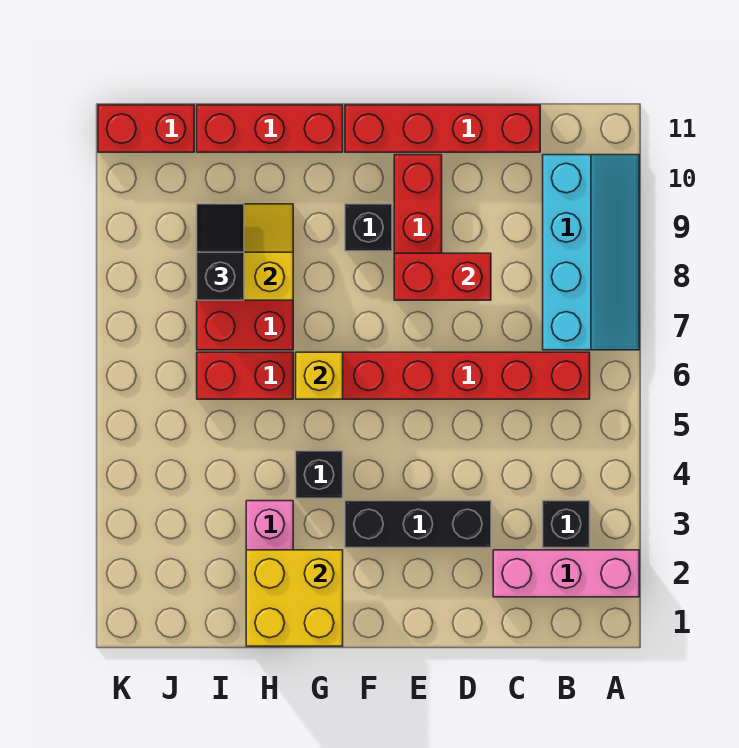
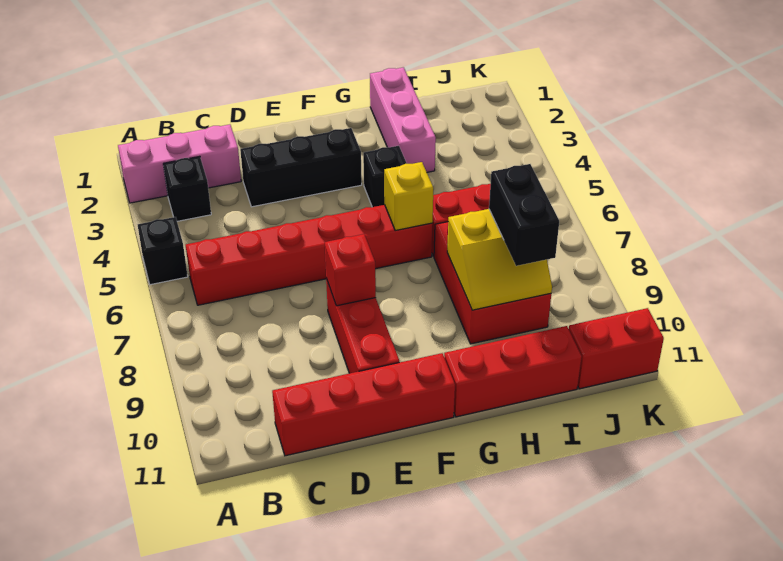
cyan slope A7:B10 level 1 top B -> none
red brick D8:E8 level 2 -> red brick E8 level 2
black brick F9 level 1 -> black brick A5 level 1
yellow brick G1:H2 level 2 -> none
black slope I8:I9 level 3 top 8 -> black brick I8:I9 level 3

